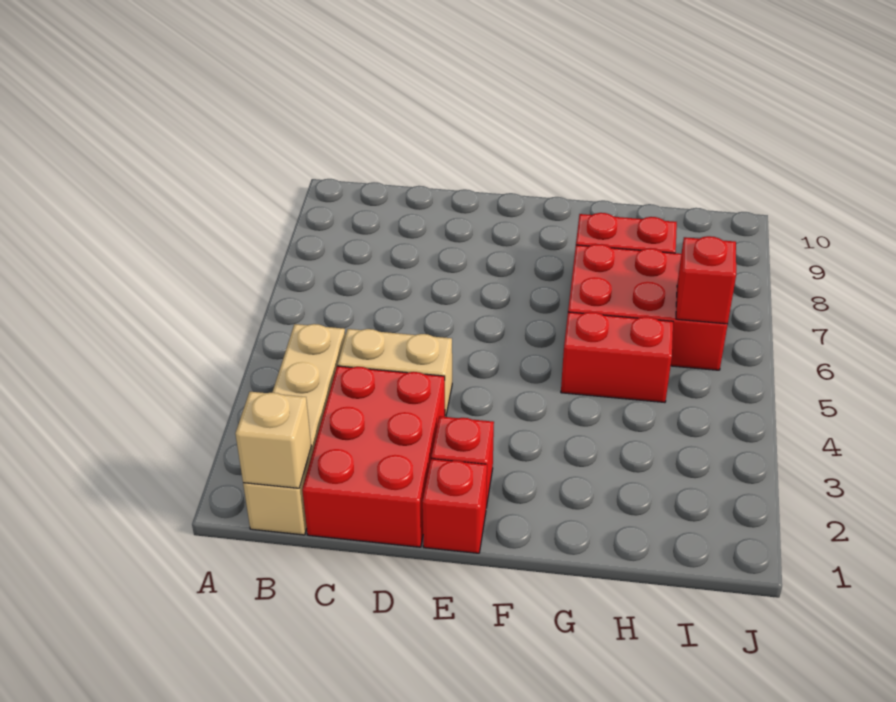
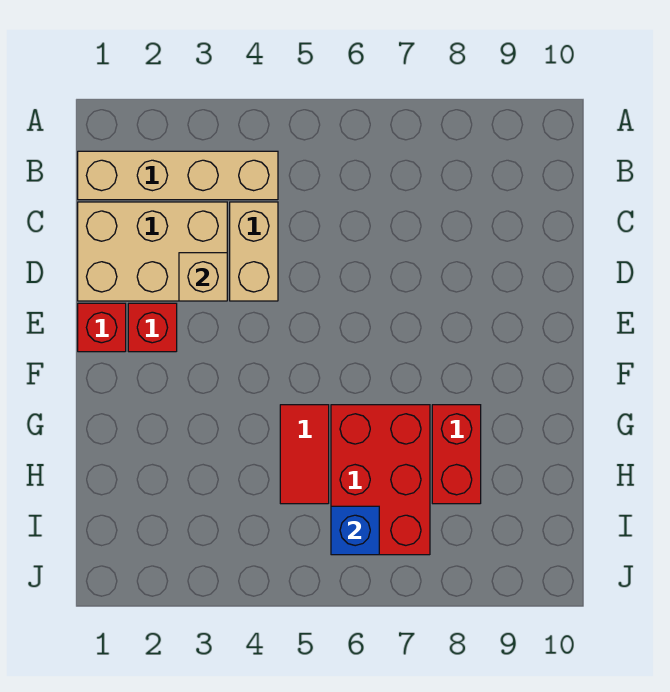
tan brick B1 level 2 -> tan brick D3 level 2
red brick C1:D3 level 1 -> tan brick C1:D3 level 1
red brick G5:H5 level 1 -> red tile G5:H5 level 1
red brick I6 level 2 -> blue brick I6 level 2

